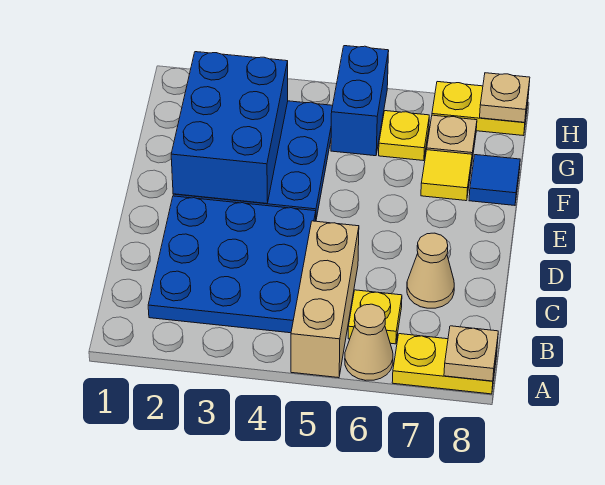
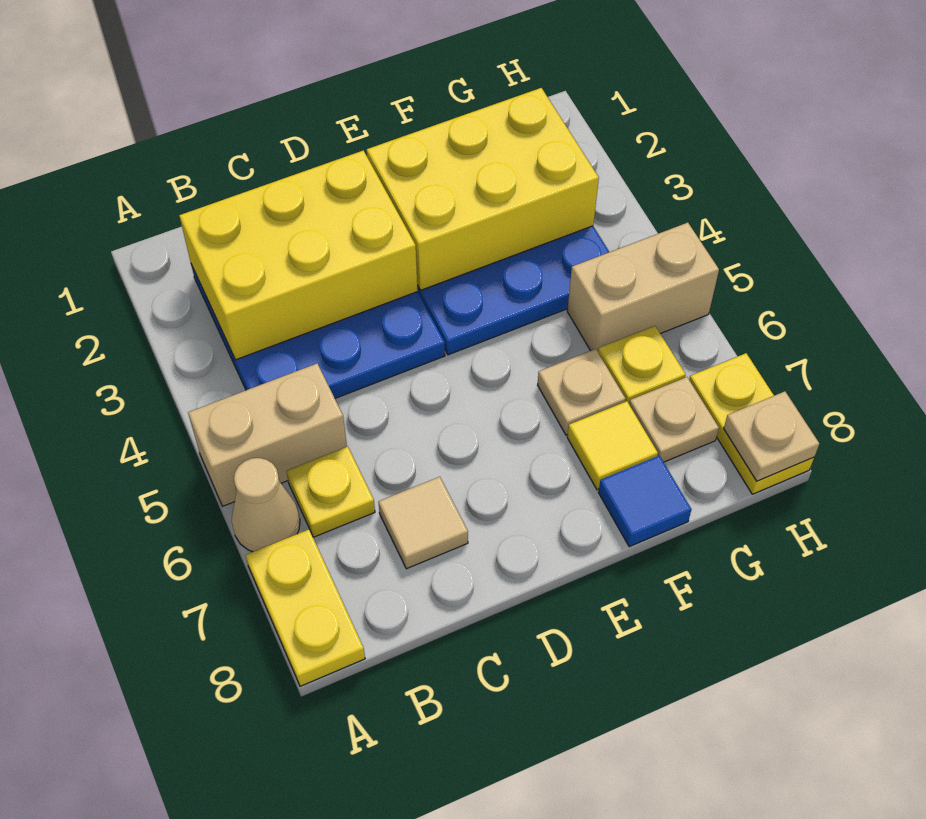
tan brick A5:C5 level 1 -> tan brick A5:B5 level 1
tan plate A8 level 2 -> tan plate F6 level 1
none -> yellow brick B2:D3 level 2
tan cone C7 level 1 -> tan tile C7 level 1
blue brick E2:G3 level 2 -> yellow brick E2:G3 level 2
blue brick G5:H5 level 1 -> tan brick G5:H5 level 1

